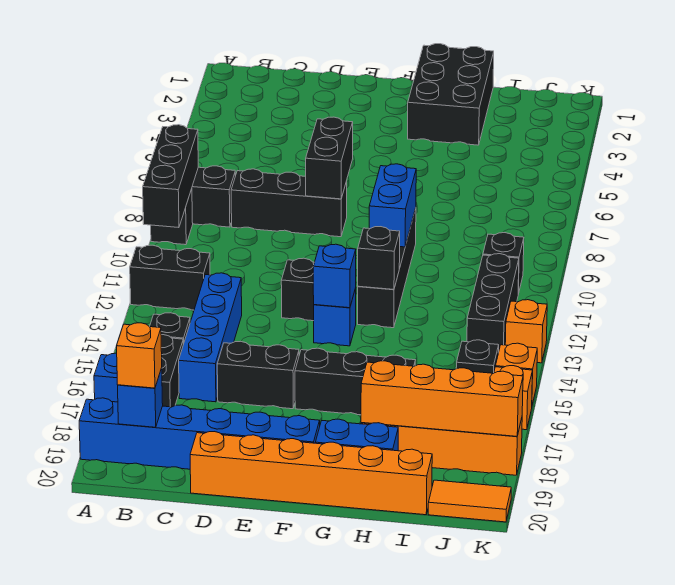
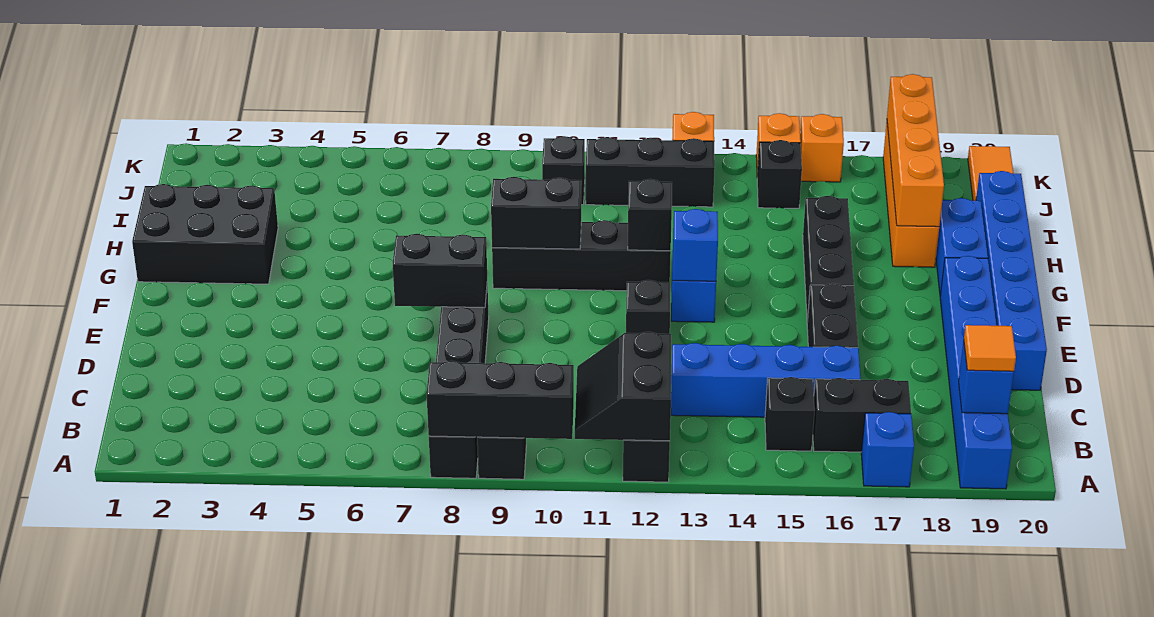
none -> black slope A11:B12 level 2 top 12
orange brick B19 level 3 -> orange tile B19 level 3
orange brick D20:I20 level 1 -> blue brick D20:I20 level 1
blue brick G9:G10 level 2 -> black brick G9:G10 level 2

